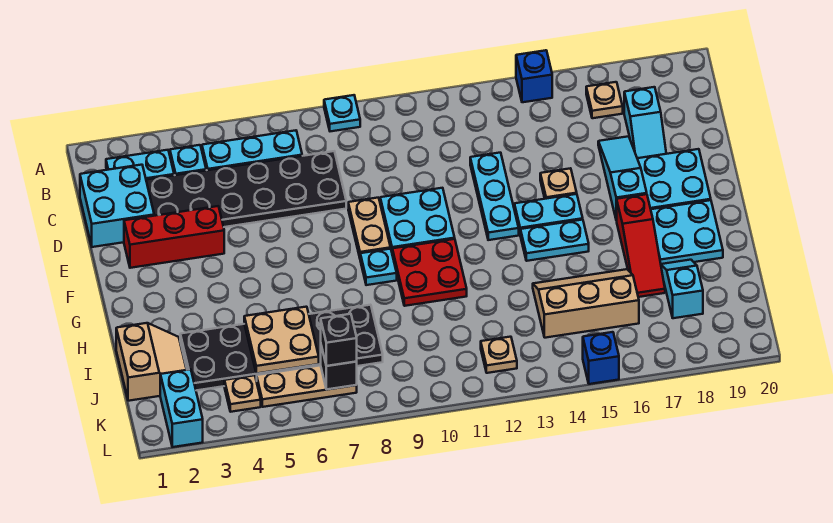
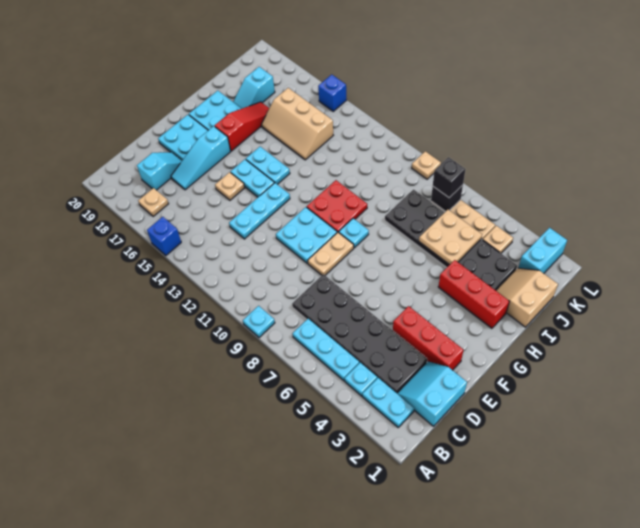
cyan brick C1:D2 level 1 -> cyan slope C1:D2 level 1 top 1
none -> red brick H2:H4 level 1
tan plate K12 level 1 -> tan plate L9 level 1

